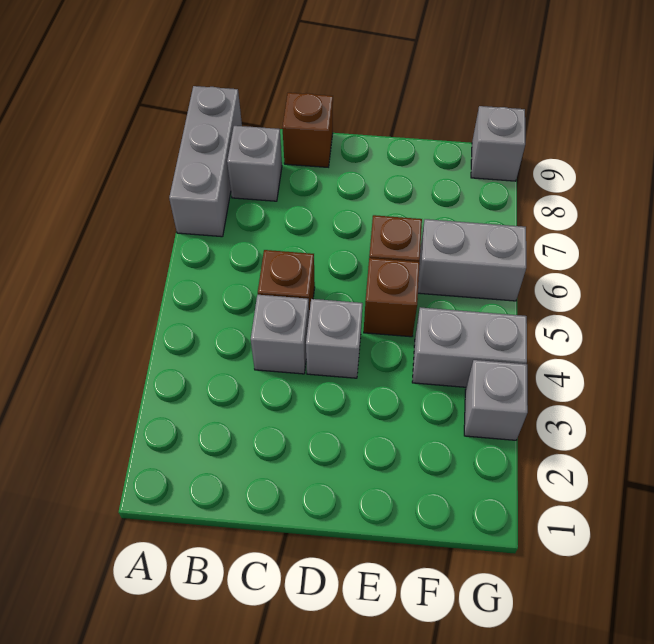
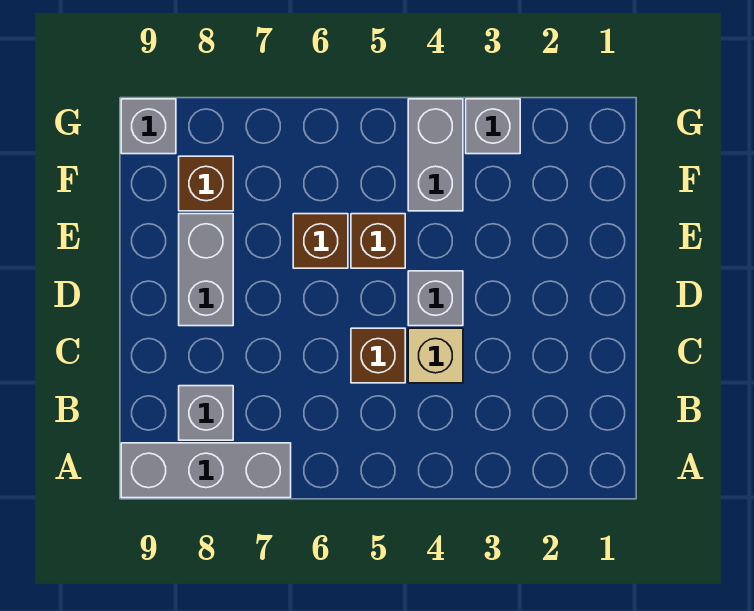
grey brick C4 level 1 -> tan brick C4 level 1
brown brick C9 level 1 -> brown brick F8 level 1
grey brick F6:G6 level 1 -> grey brick D8:E8 level 1

